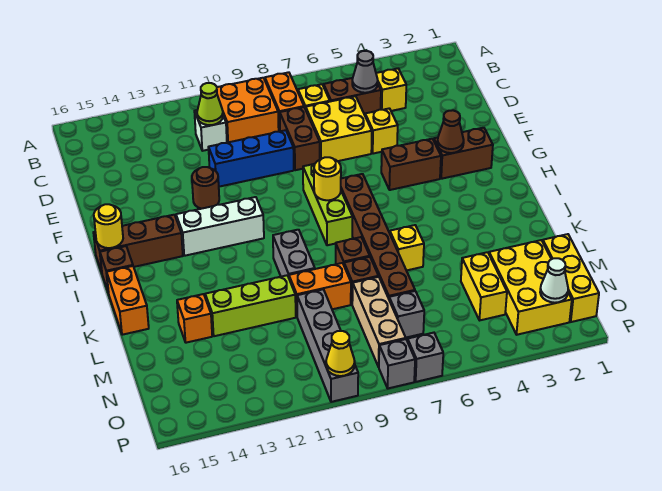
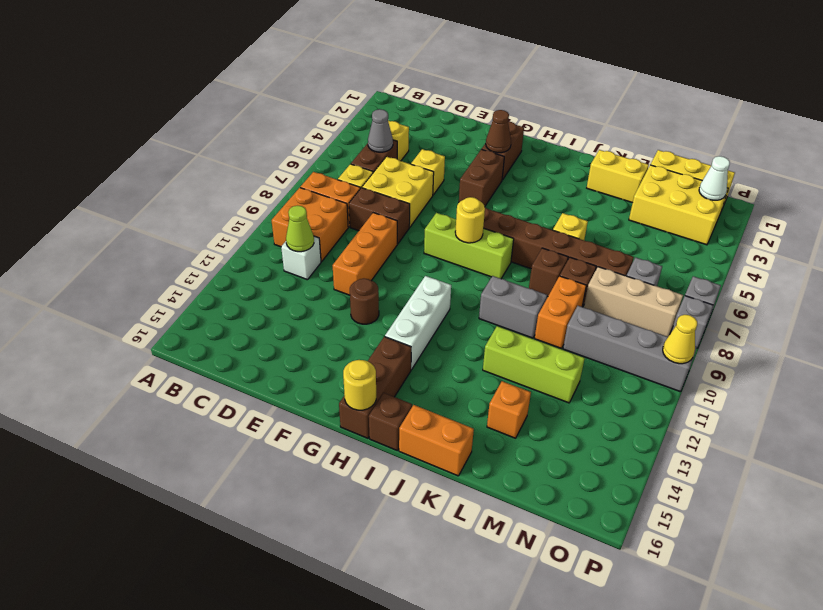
blue brick E9:E11 level 1 -> orange brick E9:E11 level 1
lime brick L11:L13 level 1 -> lime brick K12:M12 level 1
yellow brick M4:N4 level 1 -> yellow brick K2:L2 level 1

